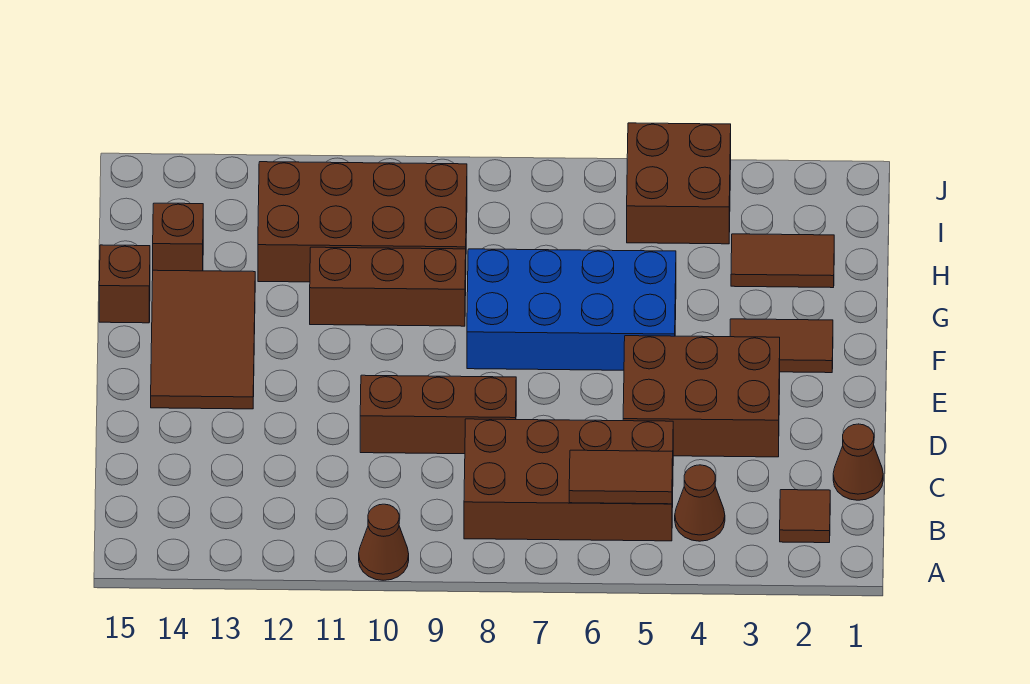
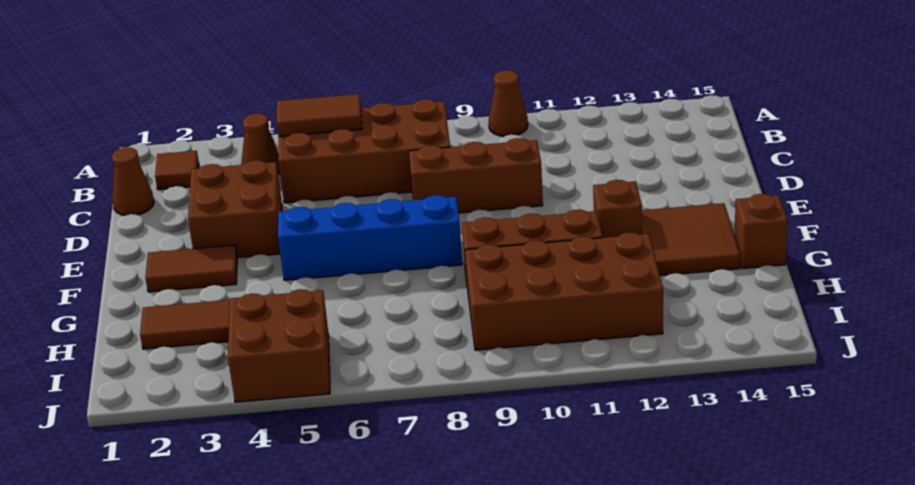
brown brick D3:E5 level 1 -> brown brick D3:E4 level 1
brown tile E13:G14 level 1 -> brown tile F13:G14 level 1
blue brick F5:G8 level 1 -> blue brick F5:F8 level 1
brown brick H14 level 1 -> brown brick F12 level 1

